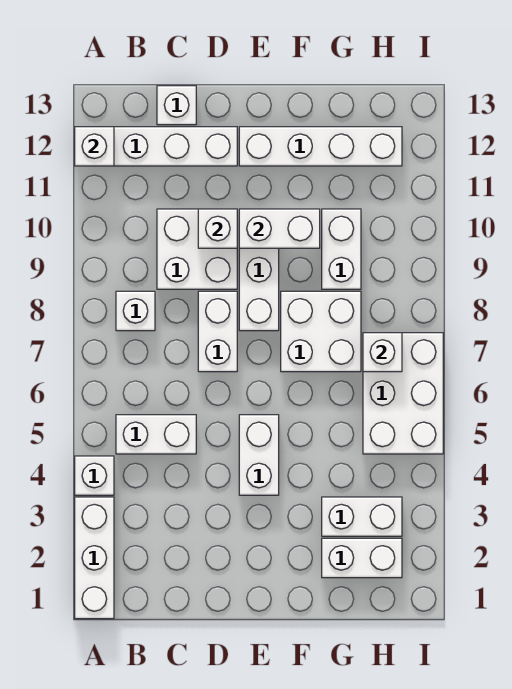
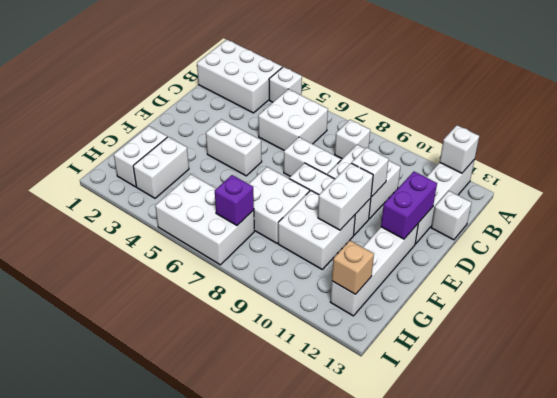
white brick A1:A3 level 1 -> white brick A1:B3 level 1
white brick B5:C5 level 1 -> white brick B5:C6 level 1
none -> purple brick D12:E12 level 2
white brick G9:G10 level 1 -> white brick F9:G10 level 1
white brick H7 level 2 -> purple brick H7 level 2
none -> tan brick H12 level 2

